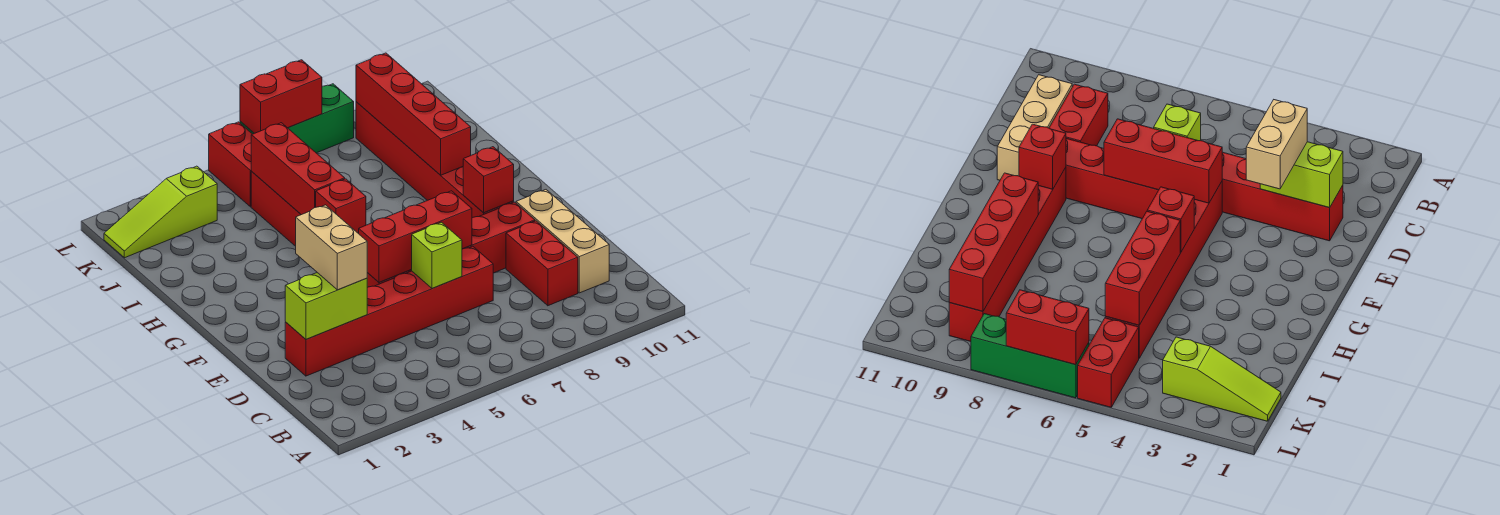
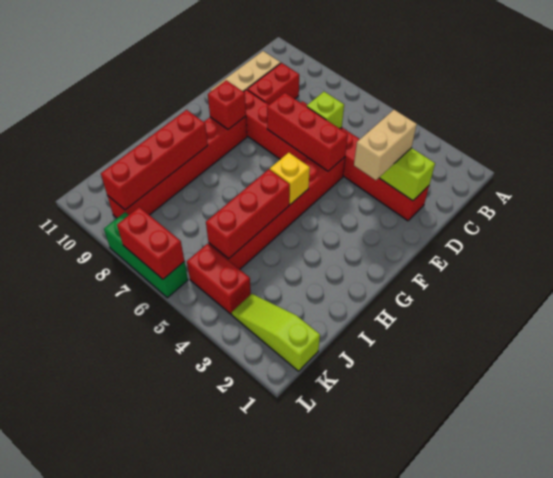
red brick G5 level 2 -> yellow brick G5 level 2
lime slope K1:K3 level 1 top 3 -> lime slope K1:K3 level 1 top 1
red brick K5:L5 level 1 -> red brick K4:K5 level 1

